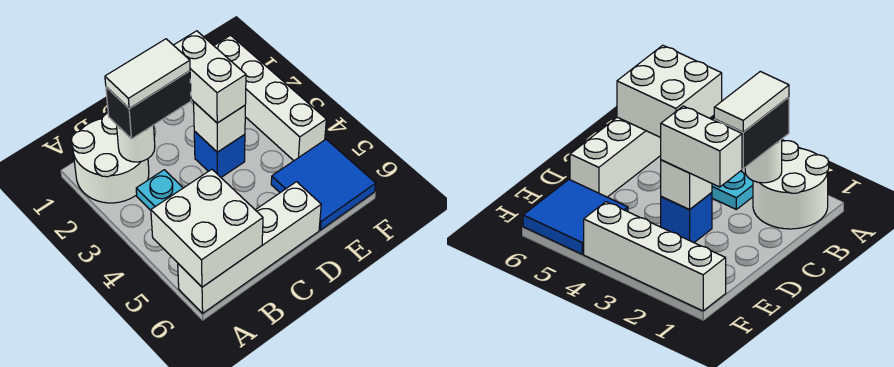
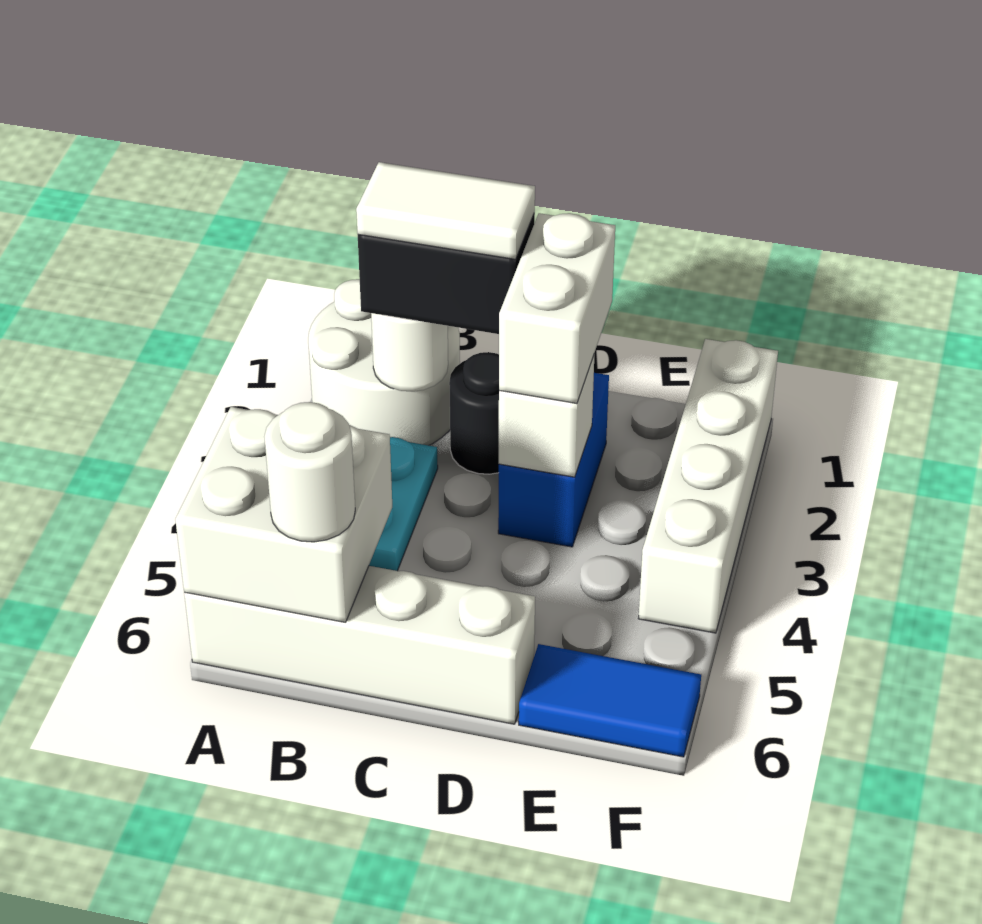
none -> white round brick B6 level 3
none -> black round brick C2 level 1
blue brick D3 level 1 -> blue brick D2:D3 level 1
blue tile E5:F6 level 1 -> blue tile E6:F6 level 1

